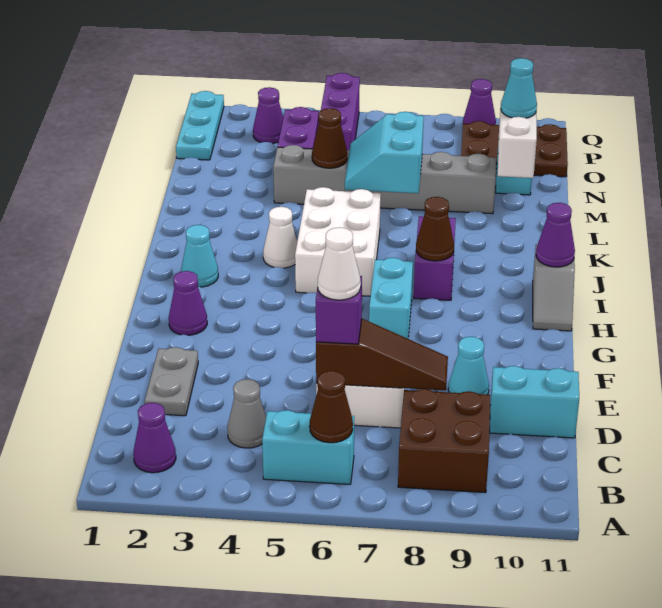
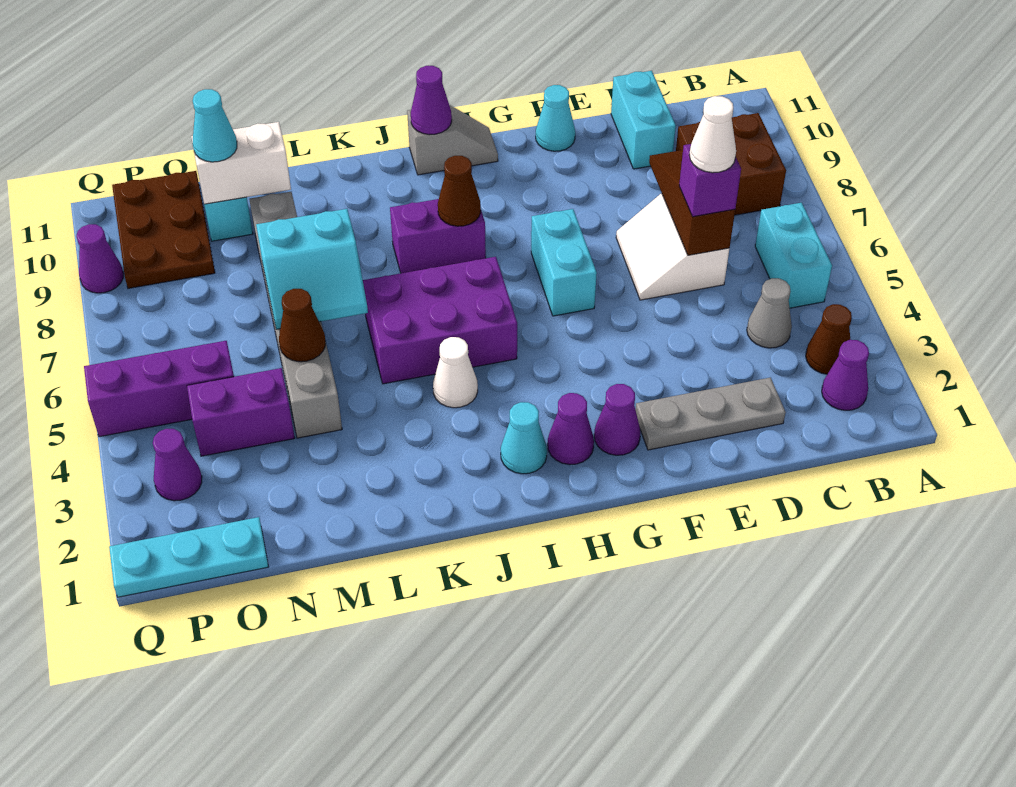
brown cone B6 level 2 -> brown cone B3 level 1
grey plate D2:E2 level 1 -> grey plate D2:F2 level 1
cyan cone E9 level 1 -> cyan cone F11 level 1
cyan brick G7:H7 level 1 -> cyan brick G6:G7 level 1
none -> purple cone H2 level 1
white brick I5:K6 level 1 -> purple brick I5:K6 level 1

